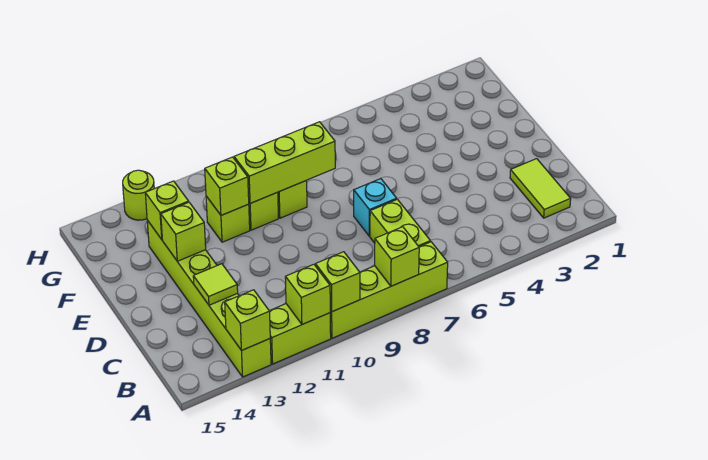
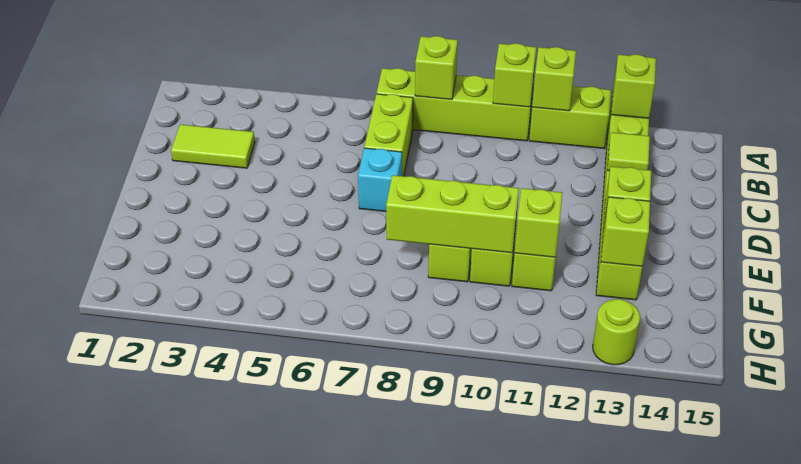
lime tile B2:C2 level 1 -> lime tile C2:C3 level 1

